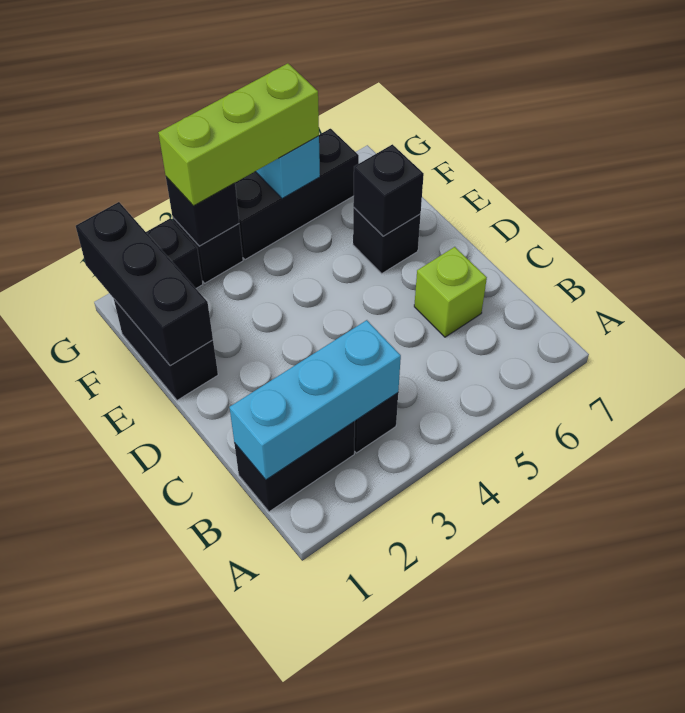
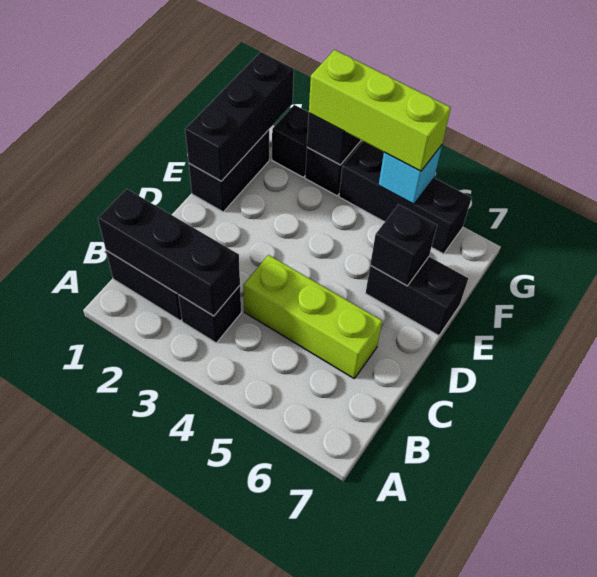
cyan brick B1:B3 level 2 -> black brick B1:B3 level 2
lime brick C6 level 1 -> lime brick C4:C6 level 1
black brick E6 level 1 -> black brick E6:E7 level 1

